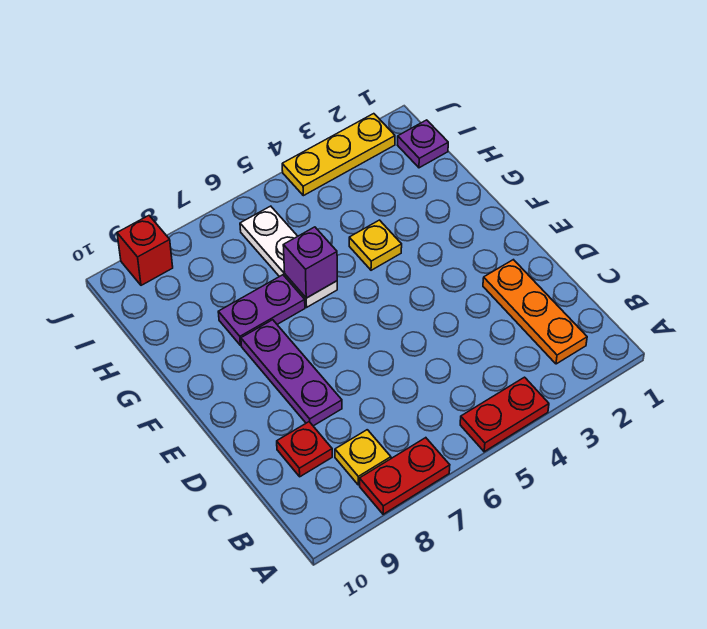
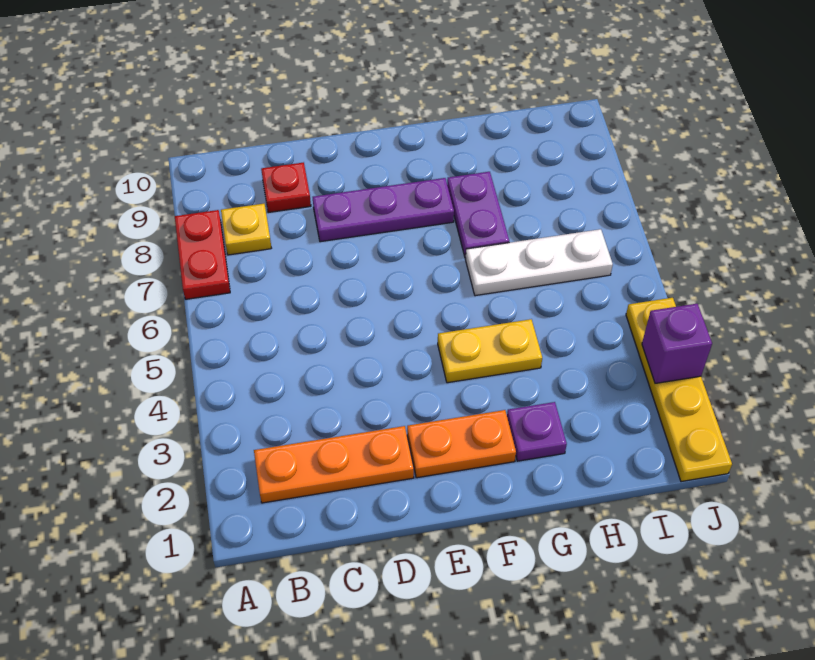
red plate A4:A5 level 1 -> none
none -> orange plate E2:F2 level 1
yellow plate G4 level 1 -> yellow plate F4:G4 level 1
purple brick G6 level 2 -> purple brick J3 level 2
purple plate I1 level 1 -> purple plate G2 level 1
yellow plate J2:J4 level 1 -> yellow plate J1:J4 level 1
red brick J9 level 1 -> none

